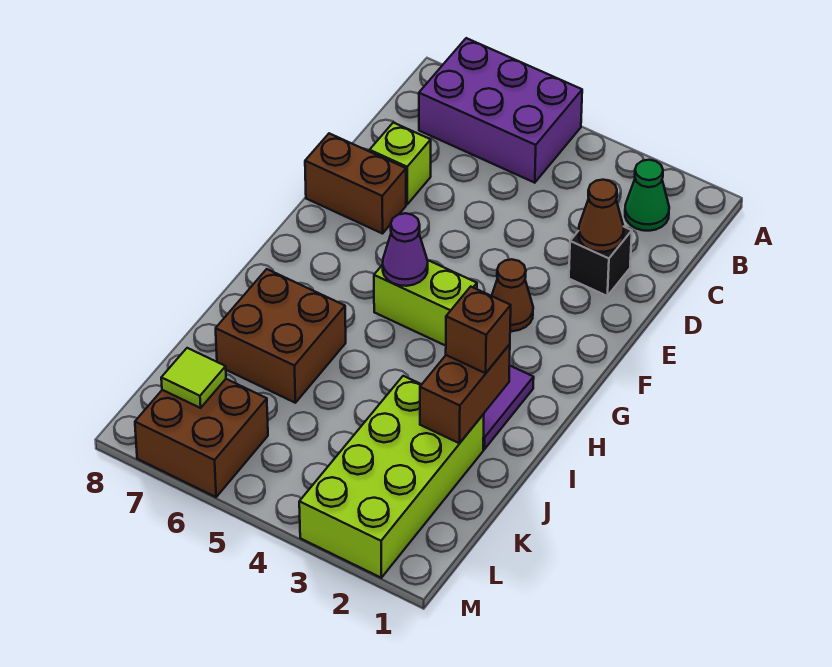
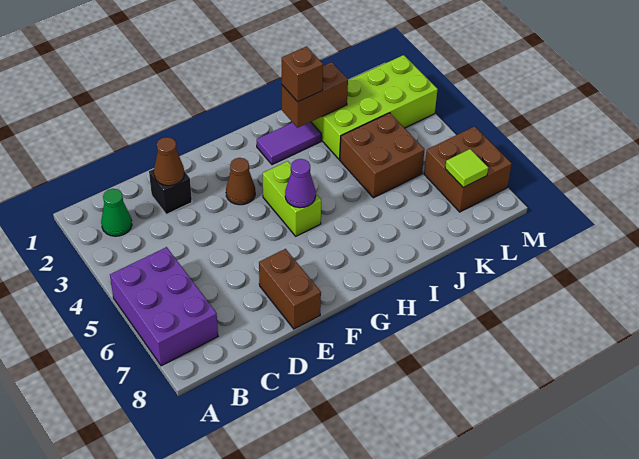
lime brick D7 level 1 -> none
brown brick I6:J7 level 1 -> brown brick J4:K5 level 1

